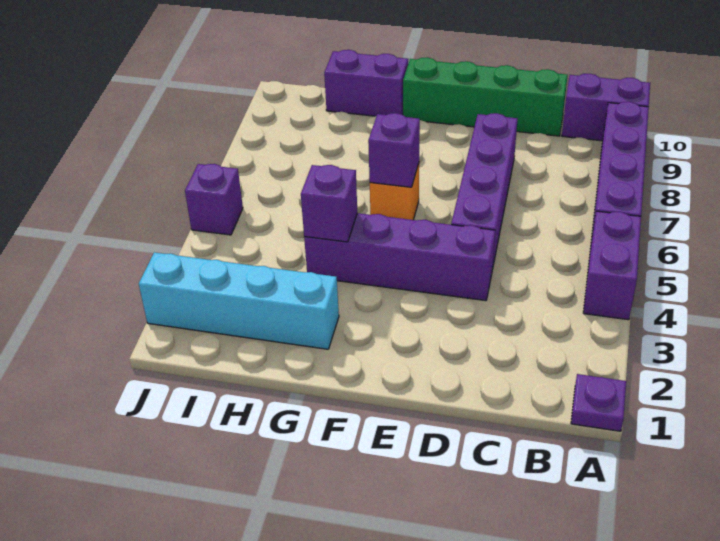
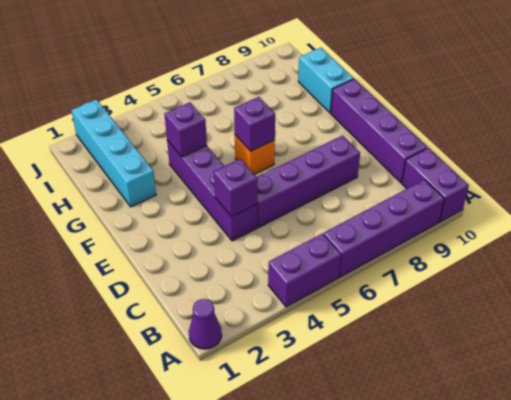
purple plate A1 level 1 -> purple cone A1 level 1
green brick C10:F10 level 1 -> purple brick C10:F10 level 1
purple brick G10:H10 level 1 -> cyan brick G10:H10 level 1
purple brick J5 level 1 -> purple brick D4 level 2

